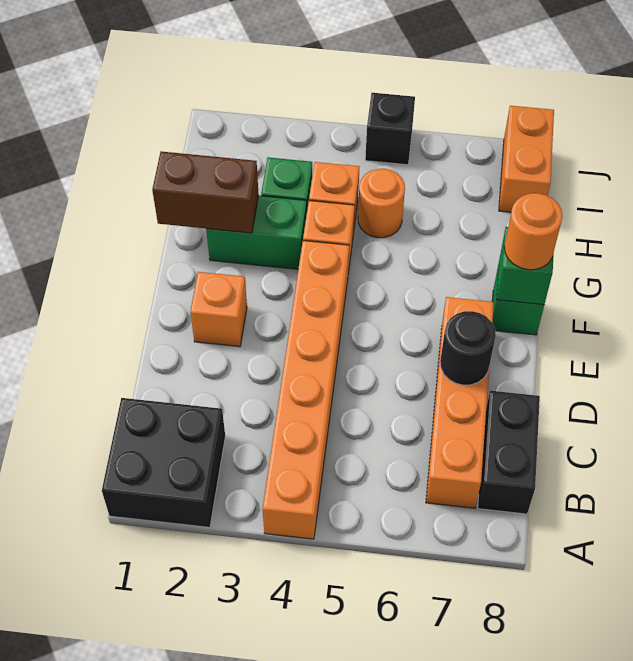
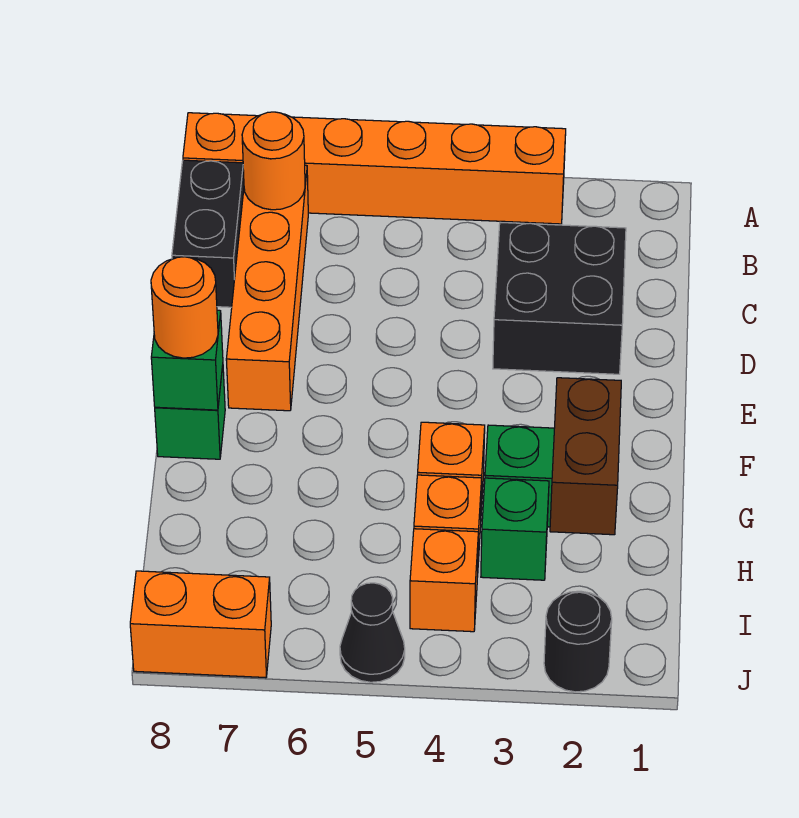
black brick A1:B2 level 1 -> black brick C2:D3 level 1
orange brick A4:F4 level 1 -> orange brick A3:A8 level 1
black round brick D7 level 2 -> black round brick J2 level 1
orange brick E2 level 1 -> orange brick I4 level 1
brown brick G1:G2 level 2 -> brown brick G2:H2 level 2
orange round brick H5 level 1 -> orange round brick B7 level 2
orange brick I8:J8 level 1 -> orange brick J7:J8 level 1
black brick J5 level 1 -> black cone J5 level 1

